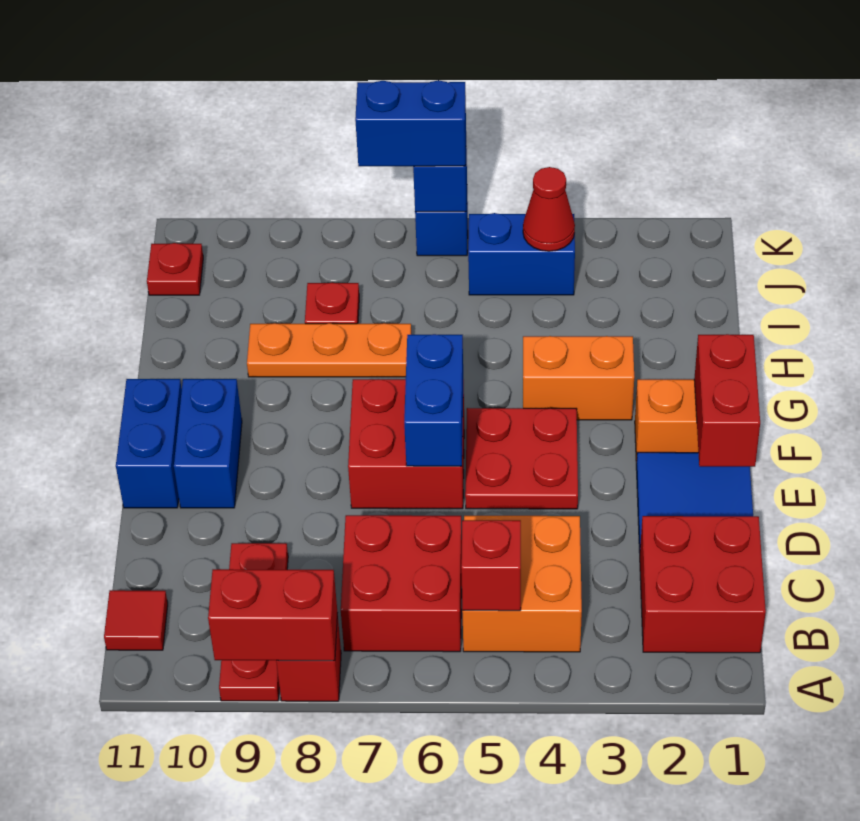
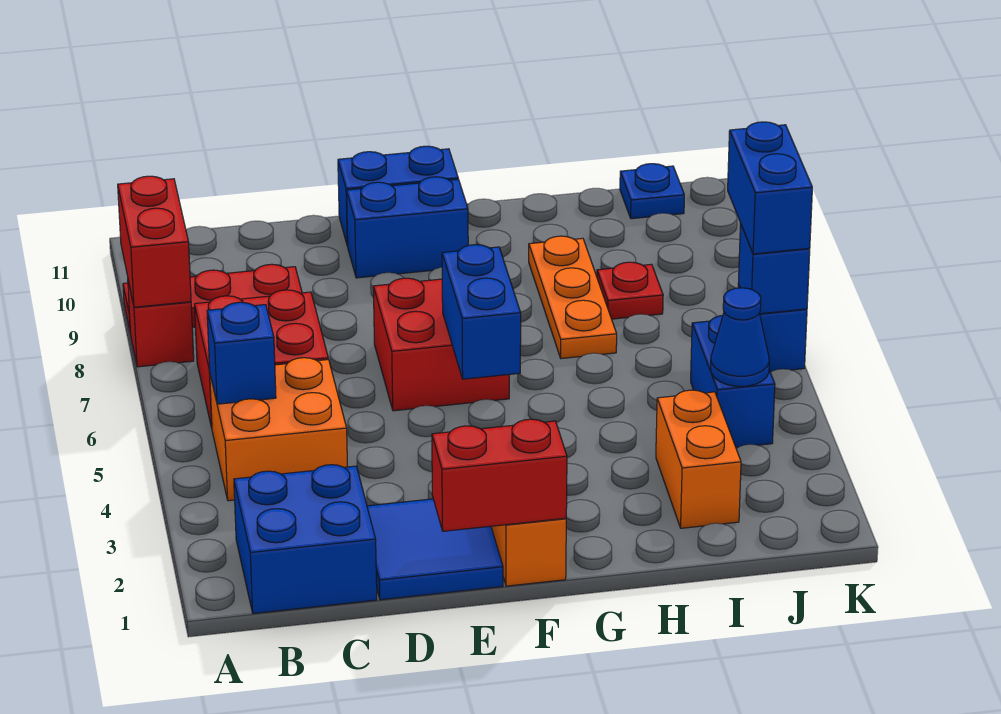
red brick B1:C2 level 1 -> blue brick B1:C2 level 1
red brick B5 level 2 -> blue brick B5 level 2
red tile B11 level 1 -> none
red plate E4:F5 level 1 -> none
blue brick E6:F6 level 2 -> blue brick F5:F6 level 2
orange brick G3:G4 level 1 -> orange brick I2:I3 level 1
red cone J4 level 2 -> blue cone J4 level 2
red plate J11 level 1 -> blue plate J11 level 1

